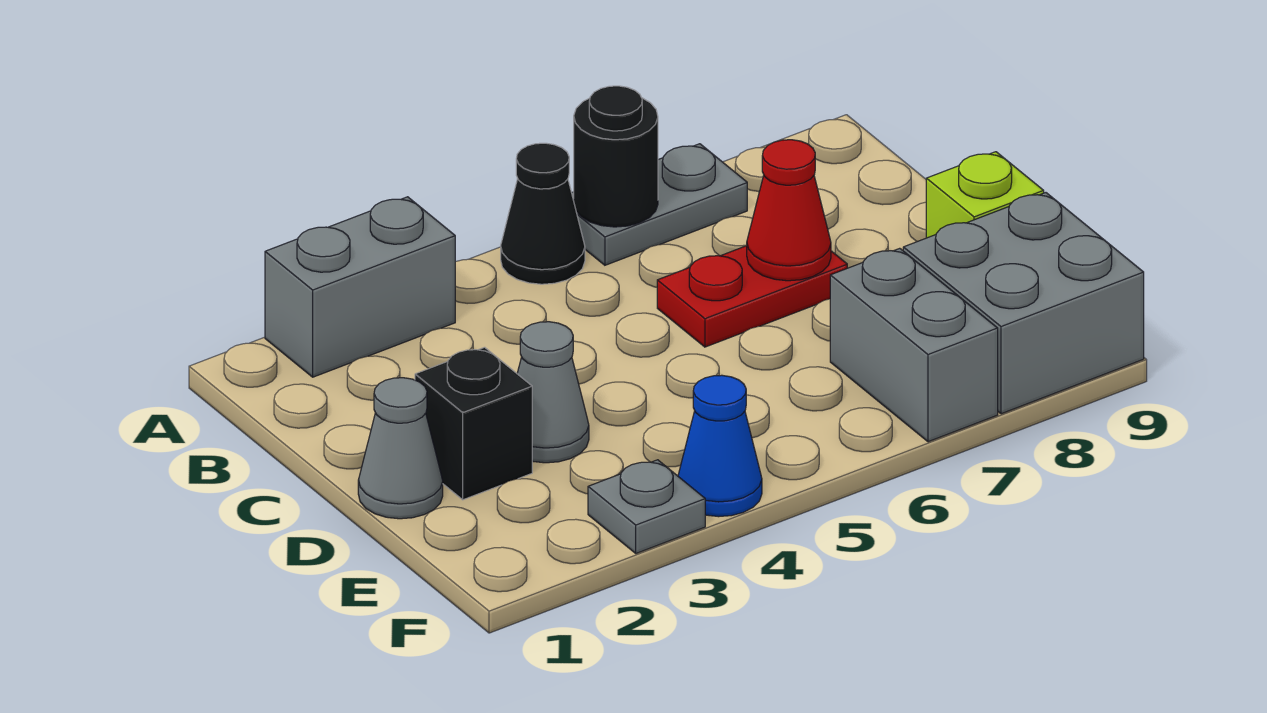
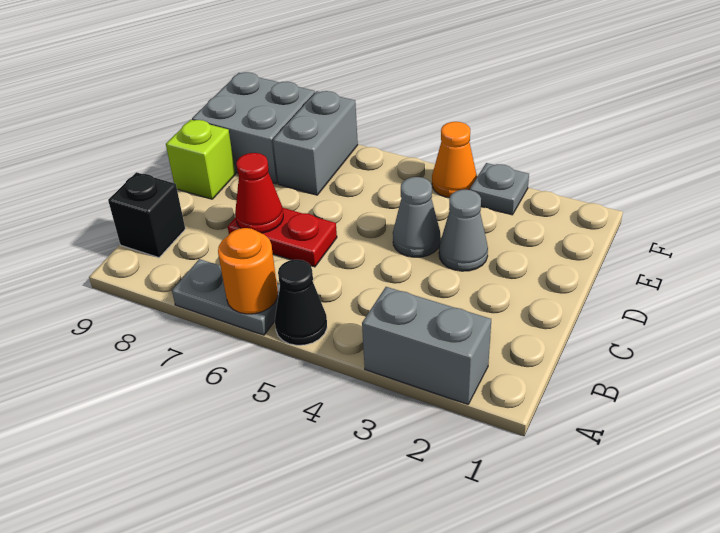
black round brick A6 level 2 -> orange round brick A6 level 2
grey cone D1 level 1 -> grey cone D4 level 1
black brick D2 level 1 -> black brick B9 level 1
blue cone F4 level 1 -> orange cone F4 level 1

